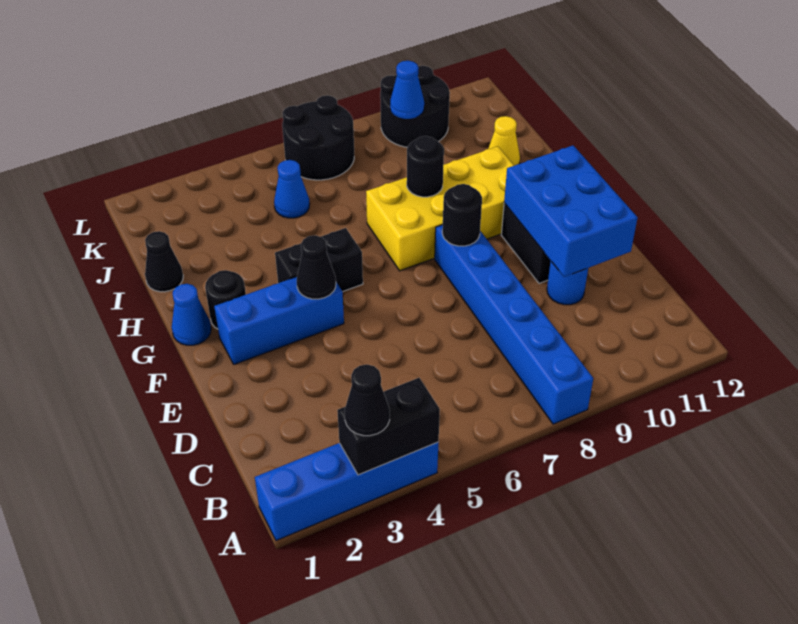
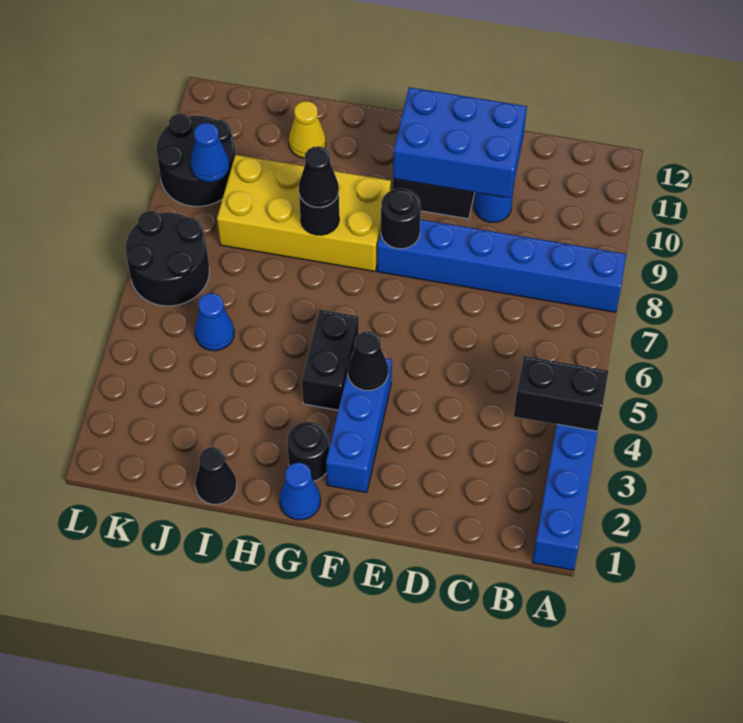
black brick A3:A4 level 2 -> black brick A4:B4 level 2
black cone A3 level 3 -> black cone H8 level 3
yellow brick G7:H10 level 1 -> yellow brick G8:J9 level 1

